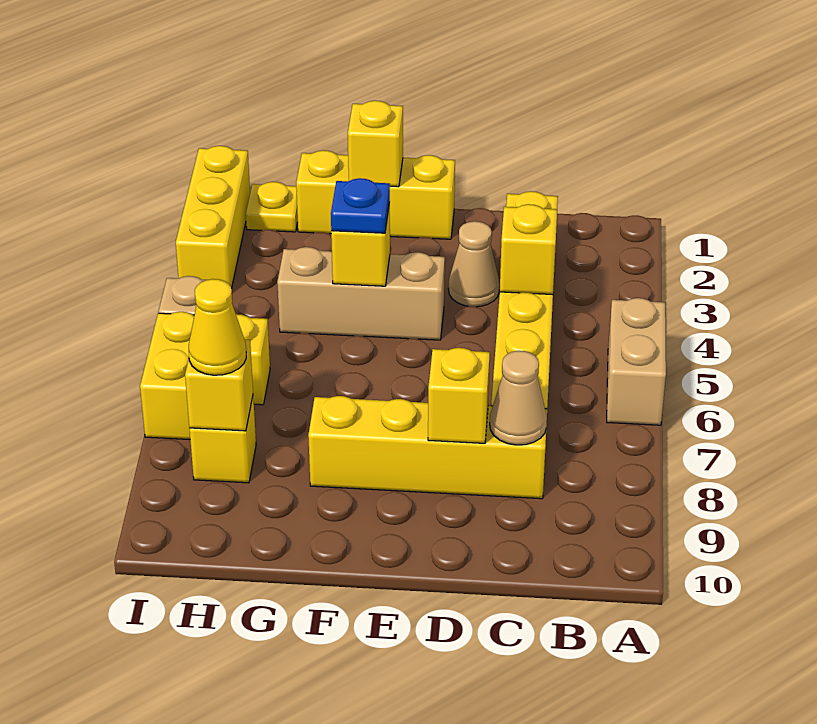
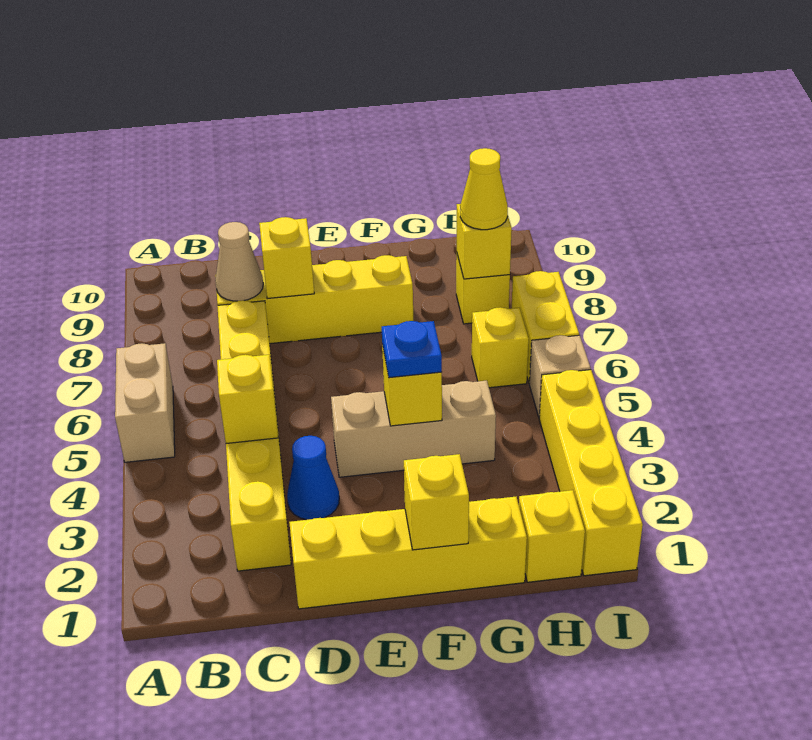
tan cone D3 level 1 -> blue cone D3 level 1
yellow brick E1:G1 level 1 -> yellow brick D1:G1 level 1
yellow plate H1 level 1 -> yellow brick H1 level 1
yellow brick I1:I3 level 1 -> yellow brick I1:I4 level 1

